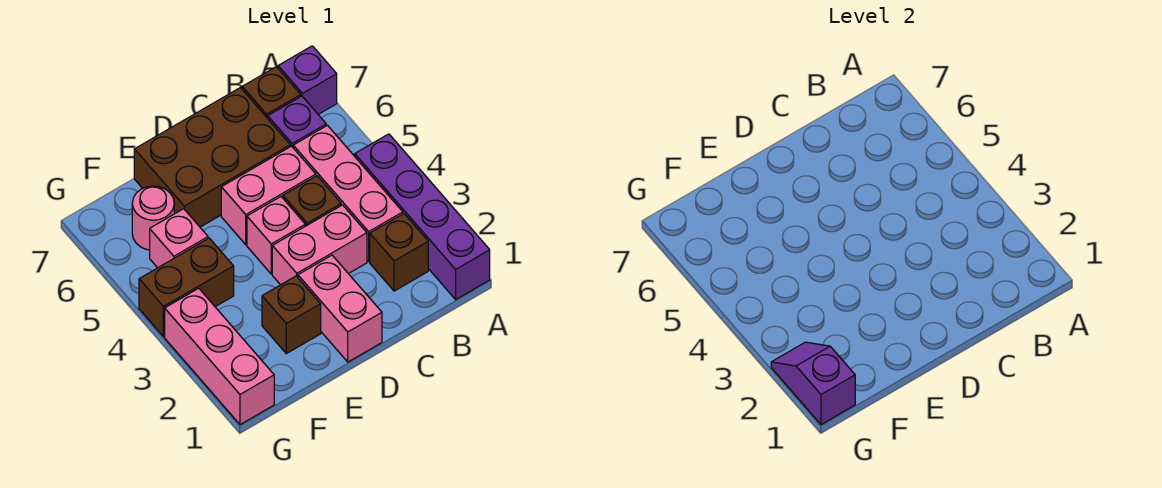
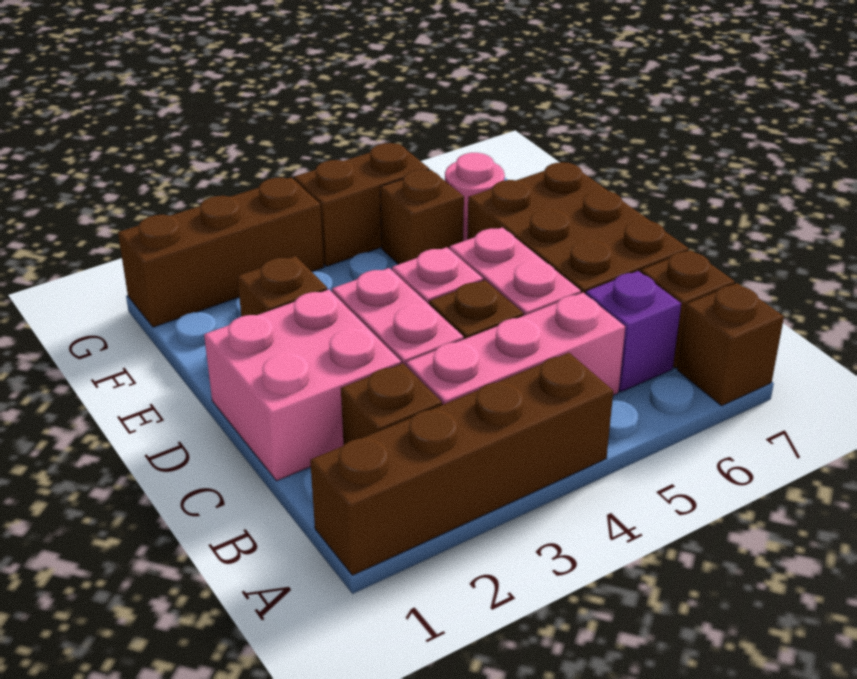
purple brick A1:A4 level 1 -> brown brick A1:A4 level 1
purple brick A7 level 1 -> brown brick A7 level 1
pink brick D1:D2 level 1 -> pink brick C1:D2 level 1
brown brick F4:G4 level 1 -> brown brick G4:G5 level 1
pink brick F5 level 1 -> brown brick F5 level 1
pink brick G1:G3 level 1 -> brown brick G1:G3 level 1
purple slope G1:G2 level 2 top 1 -> none

